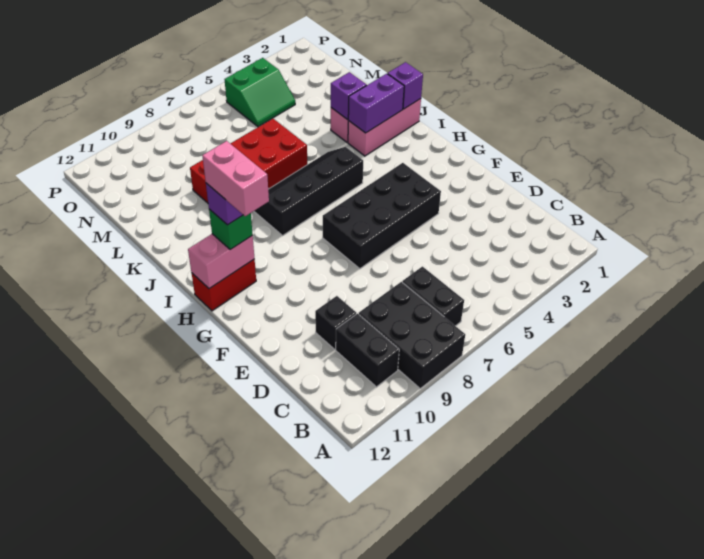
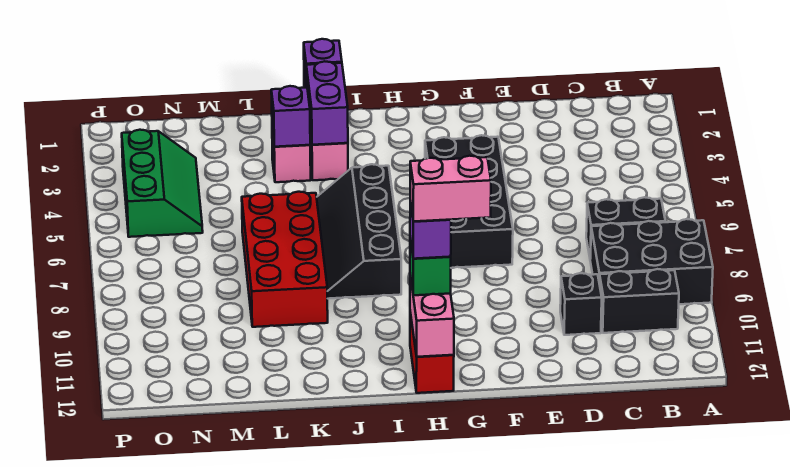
green slope N4:O5 level 1 top O -> green slope N3:O5 level 1 top O

